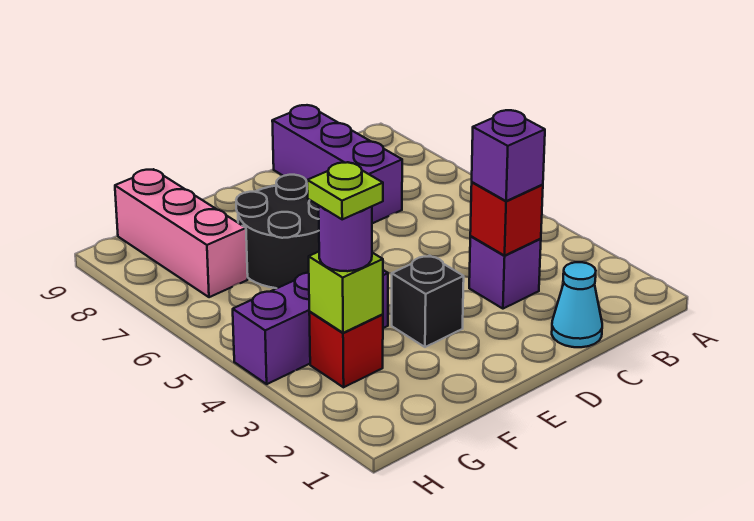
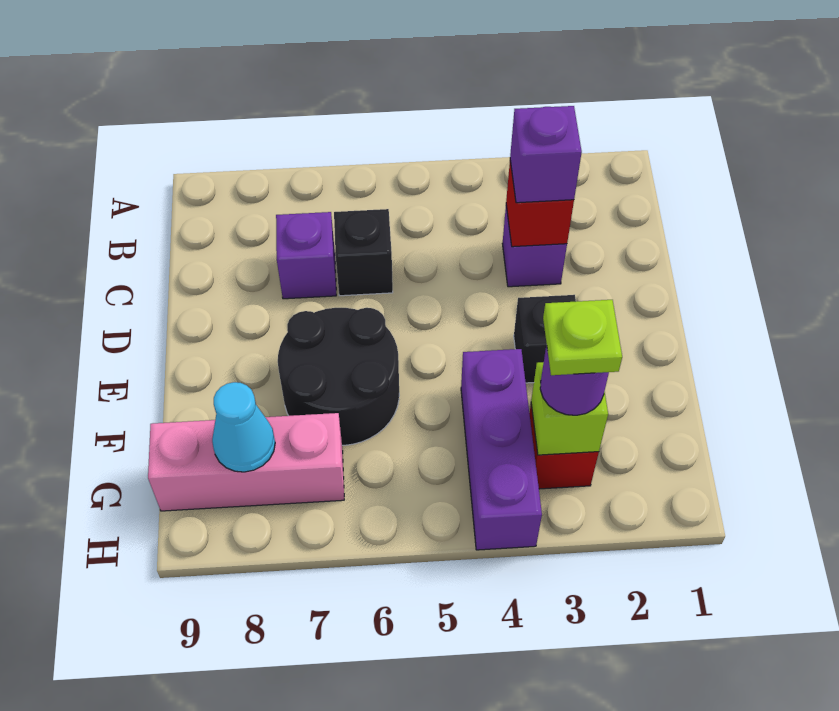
cyan cone C1 level 1 -> cyan cone G8 level 2
none -> black brick C6 level 1
purple brick C7:C9 level 1 -> purple brick C7 level 1

